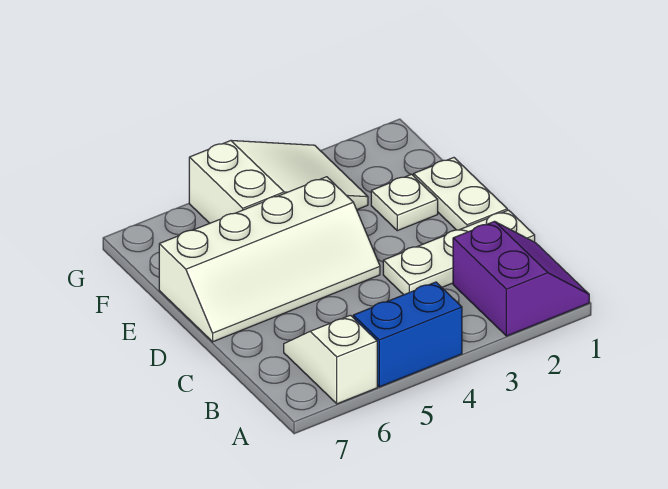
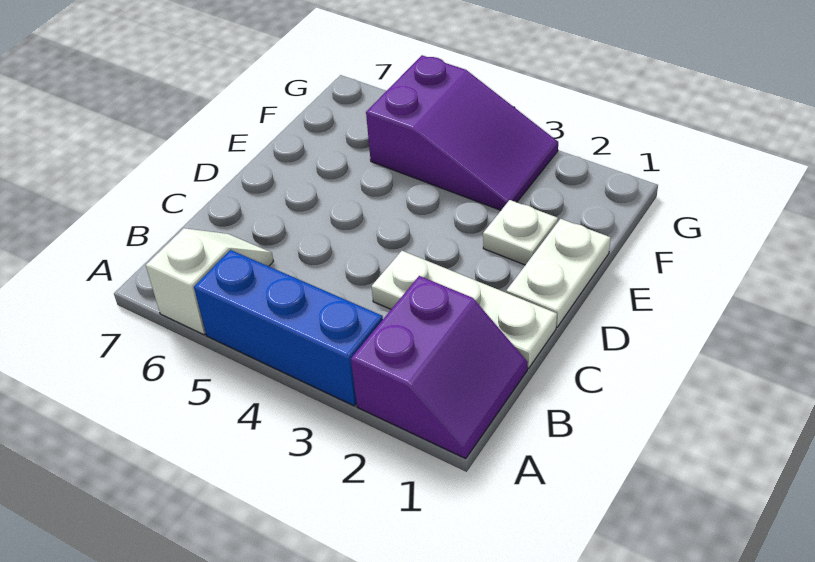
blue brick A4:A5 level 1 -> blue brick A3:A5 level 1
white slope D4:E7 level 1 top E -> none
white slope F3:G5 level 1 top 5 -> purple slope F3:G5 level 1 top 5

